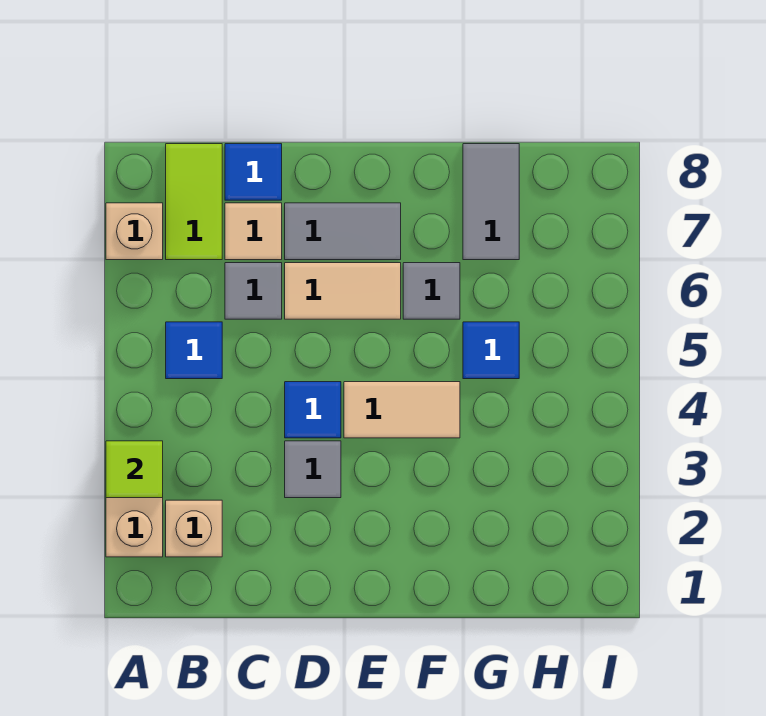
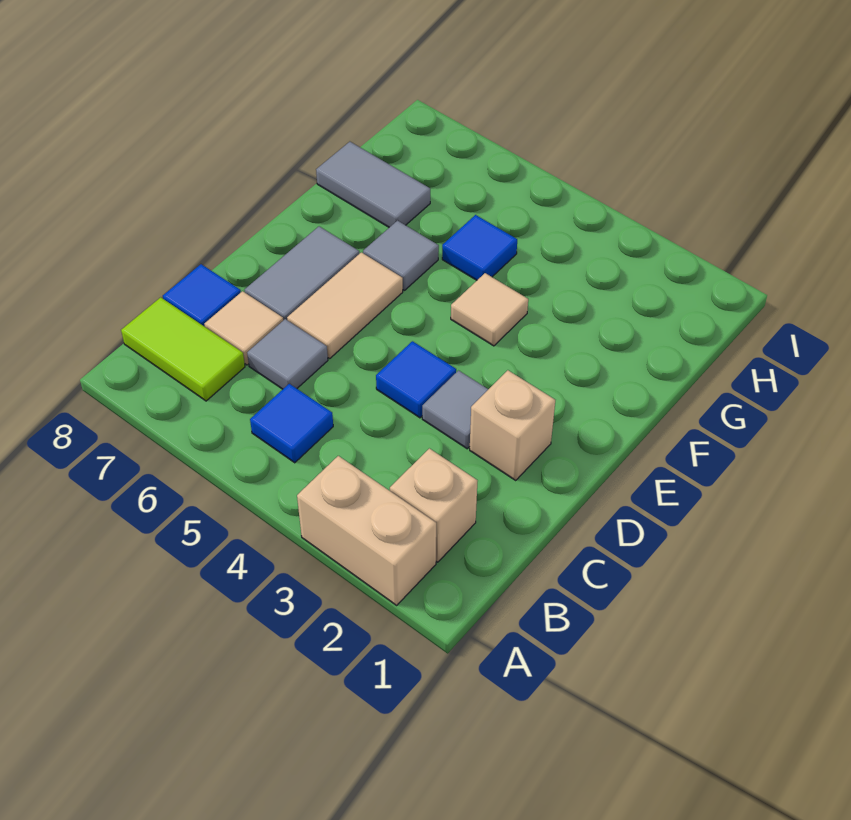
lime tile A3 level 2 -> none
tan brick A7 level 1 -> tan brick D2 level 1
tan tile E4:F4 level 1 -> tan tile F4 level 1

